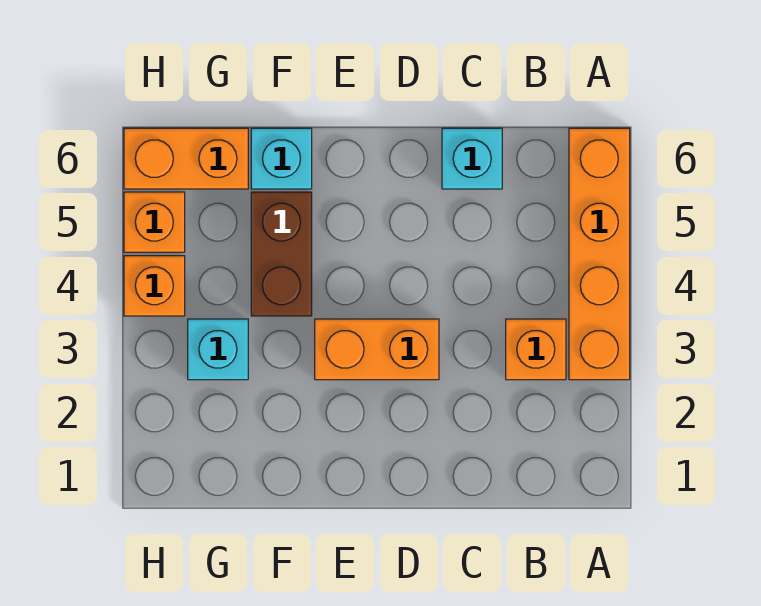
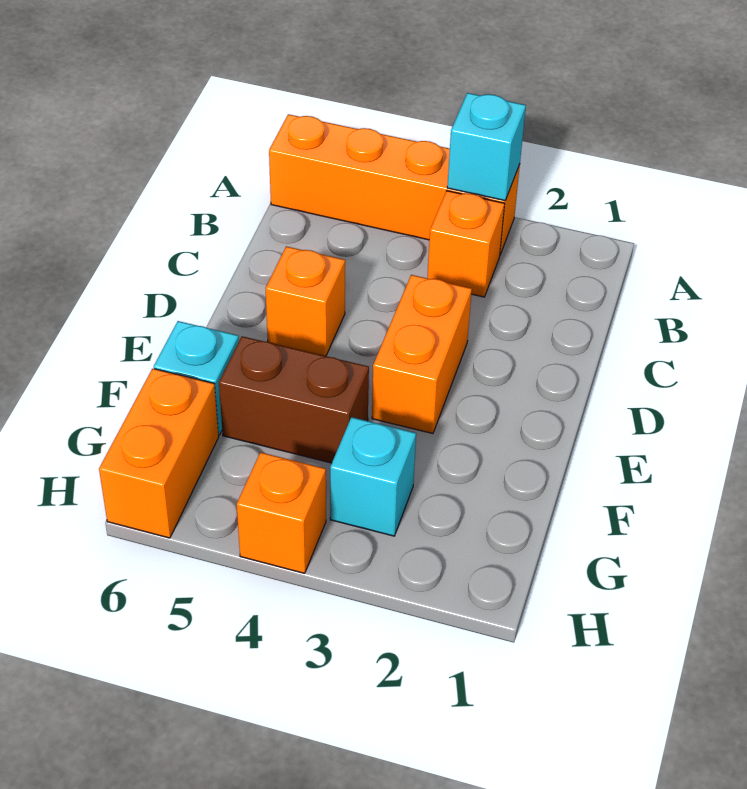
cyan brick C6 level 1 -> cyan brick A3 level 2
orange brick H5 level 1 -> orange brick D5 level 1

